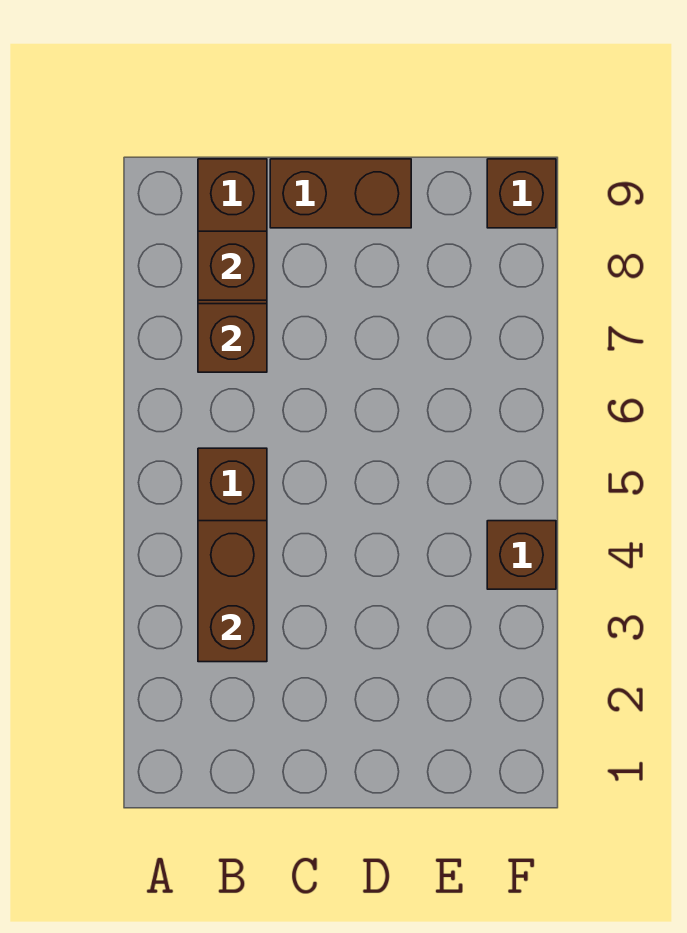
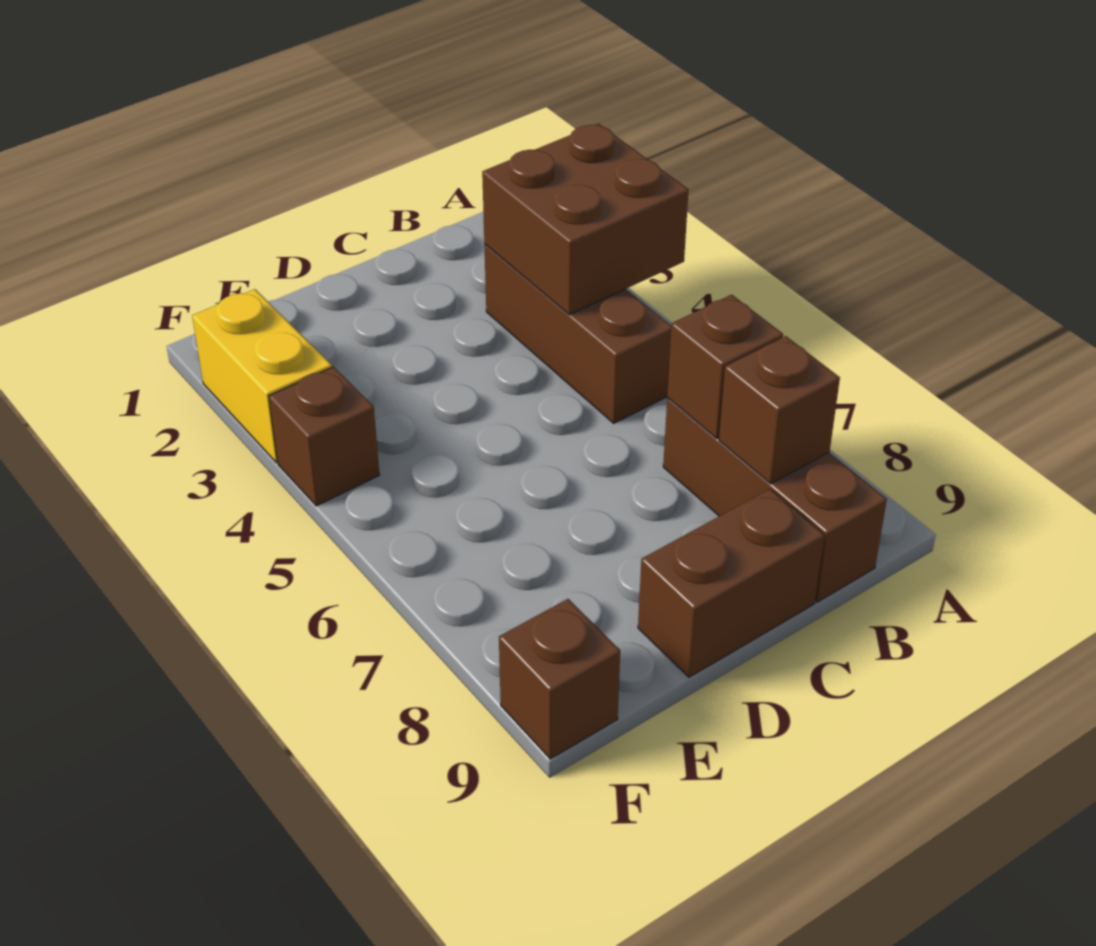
brown brick B3:B4 level 2 -> brown brick A3:B4 level 2
none -> yellow brick F2:F3 level 1

